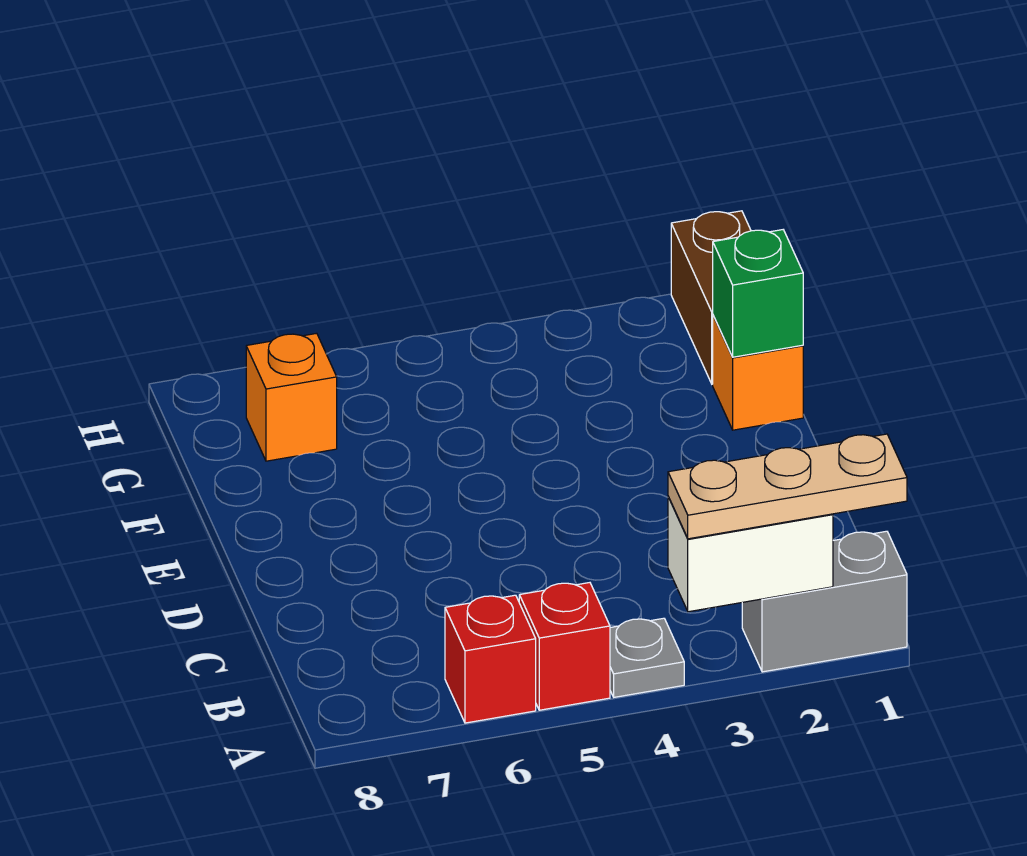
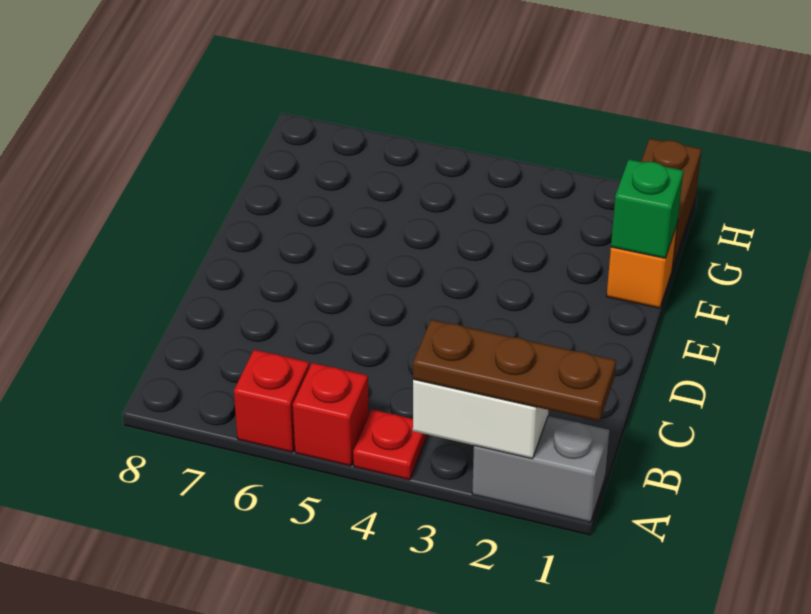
tan plate A1:A3 level 3 -> brown plate A1:A3 level 3
grey plate A4 level 1 -> red plate A4 level 1
orange brick G7 level 1 -> none

